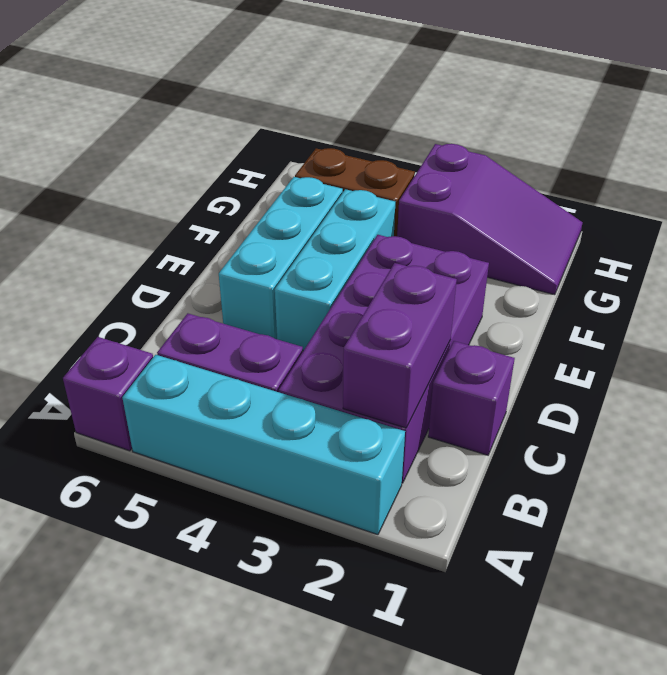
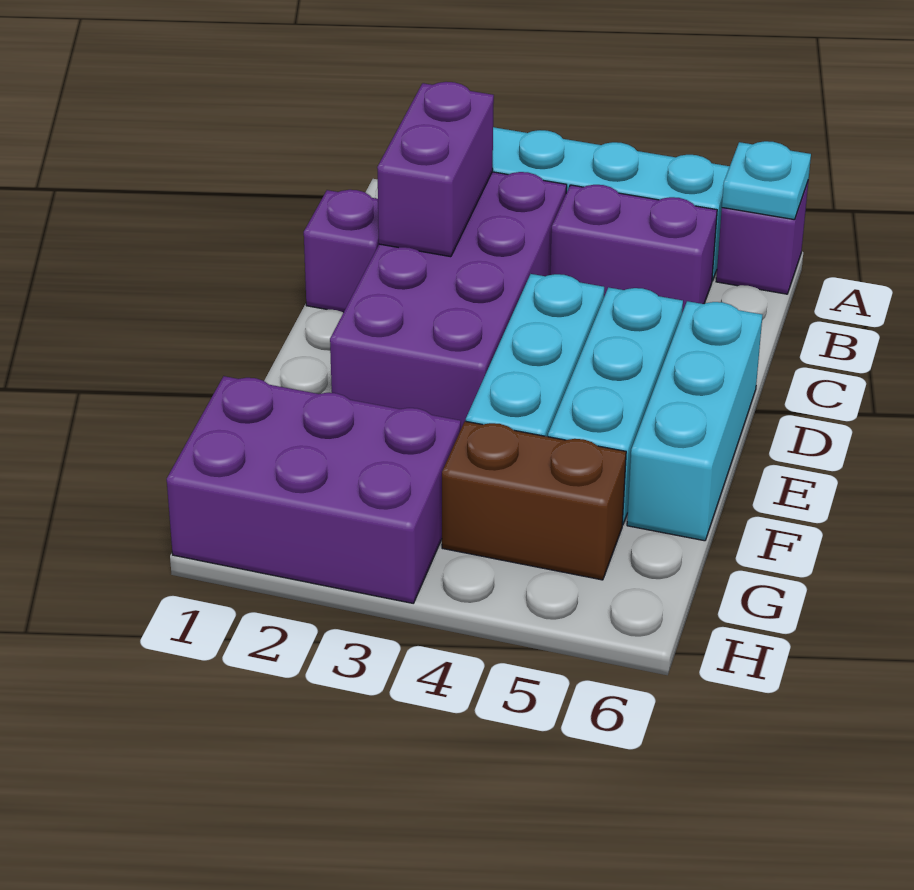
none -> cyan plate A6 level 2
none -> cyan brick D6:F6 level 1
purple slope G1:H3 level 1 top 3 -> purple brick G1:H3 level 1

